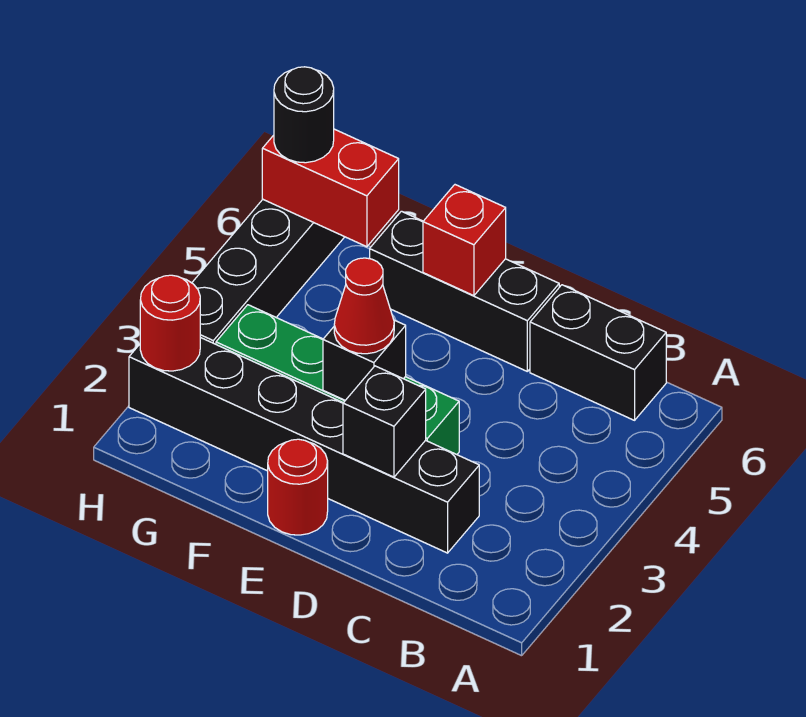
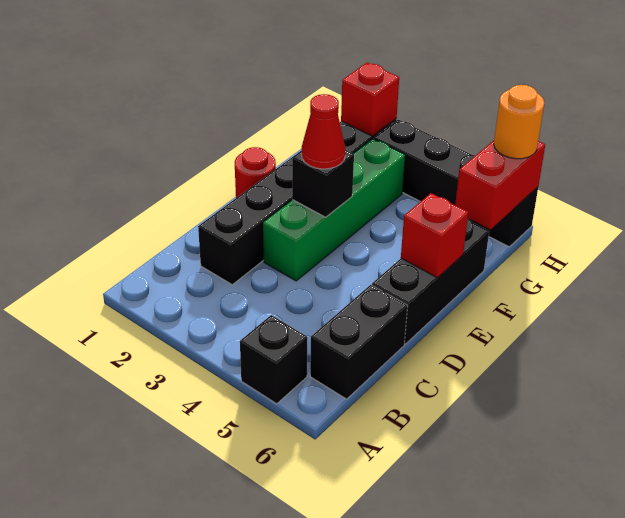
black brick D2 level 2 -> black brick A5 level 1
red round brick H2 level 2 -> red brick H2 level 2
black round brick H6 level 3 -> orange round brick H6 level 3

